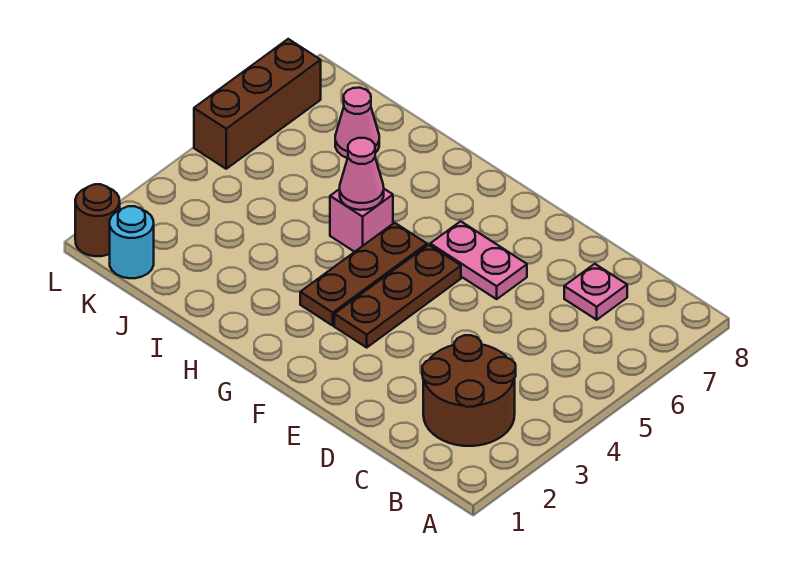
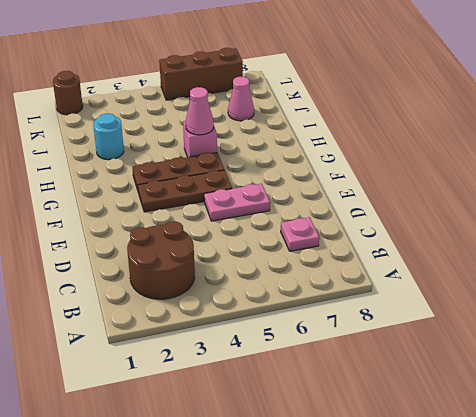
pink plate E6:F6 level 1 -> pink plate E5:E6 level 1
cyan round brick K1 level 1 -> cyan round brick I2 level 1

